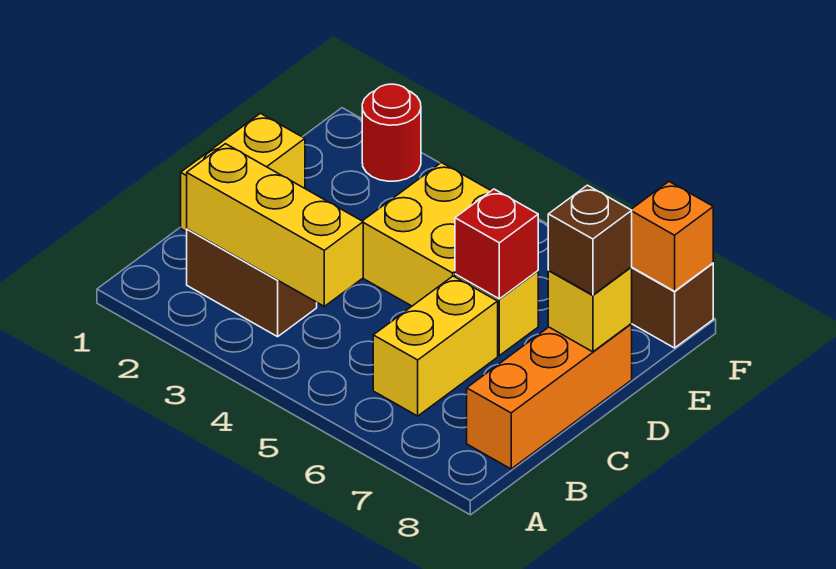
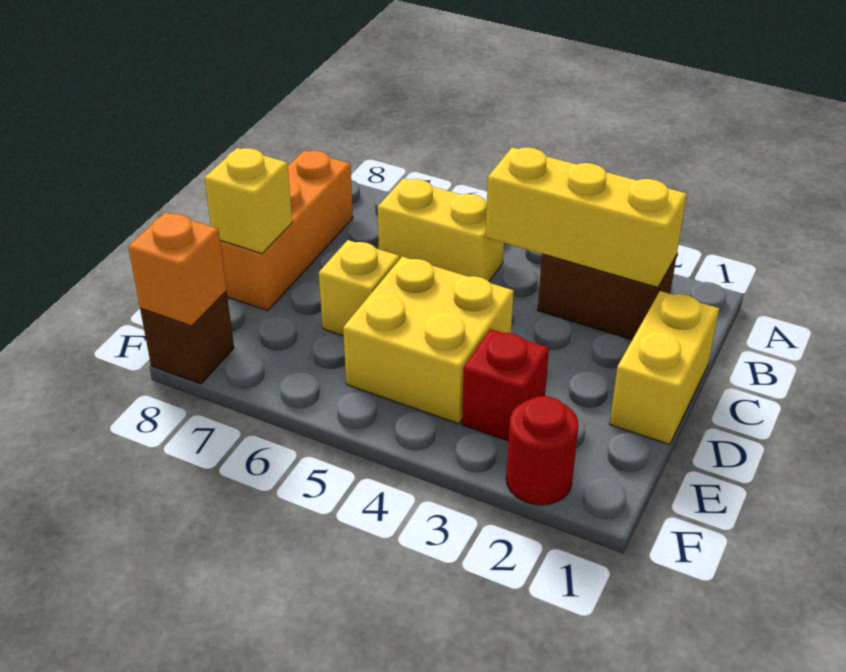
yellow brick B6:C6 level 1 -> yellow brick B5:B6 level 1
red brick D6 level 2 -> red brick E3 level 1
brown brick D8 level 3 -> none

